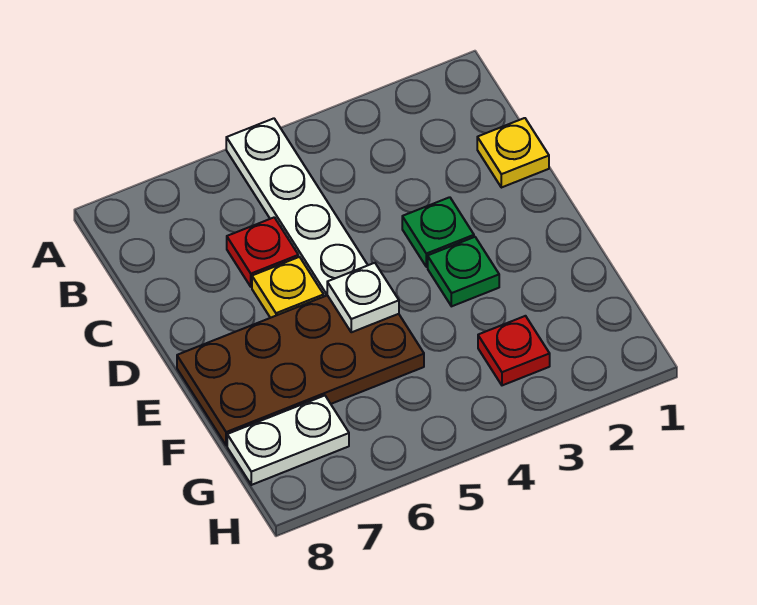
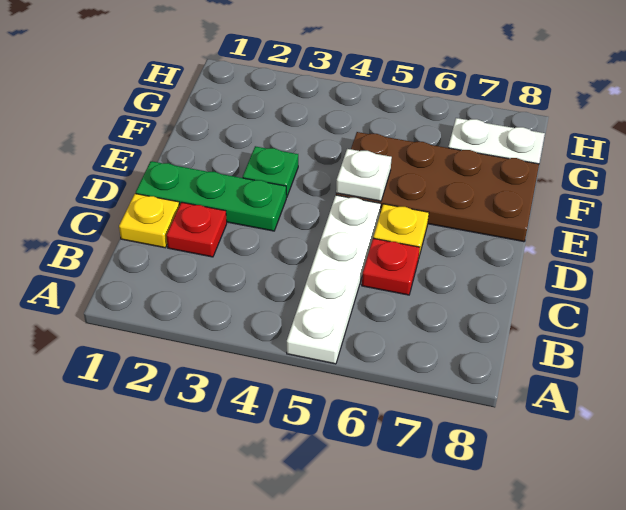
green plate D3 level 1 -> green plate D1:D3 level 1
red plate G3 level 1 -> red plate C2 level 1

